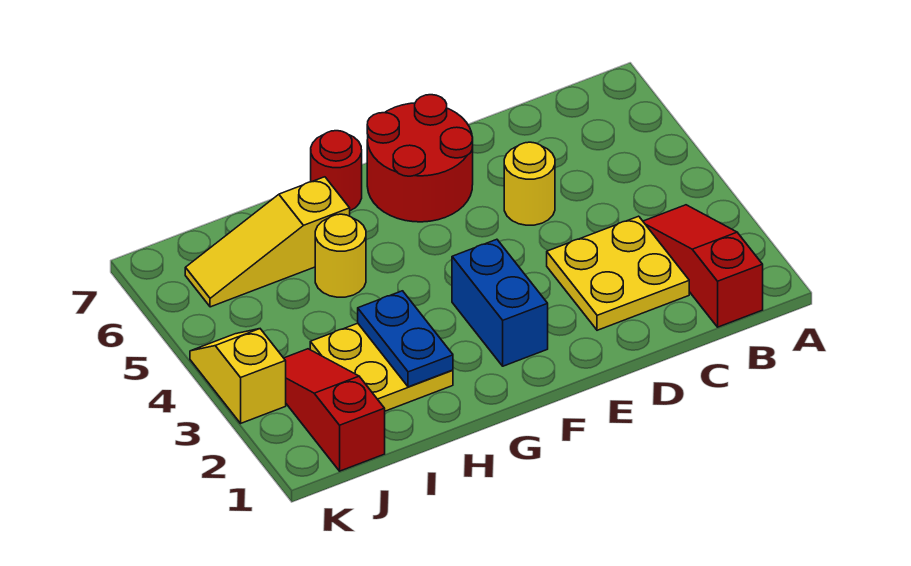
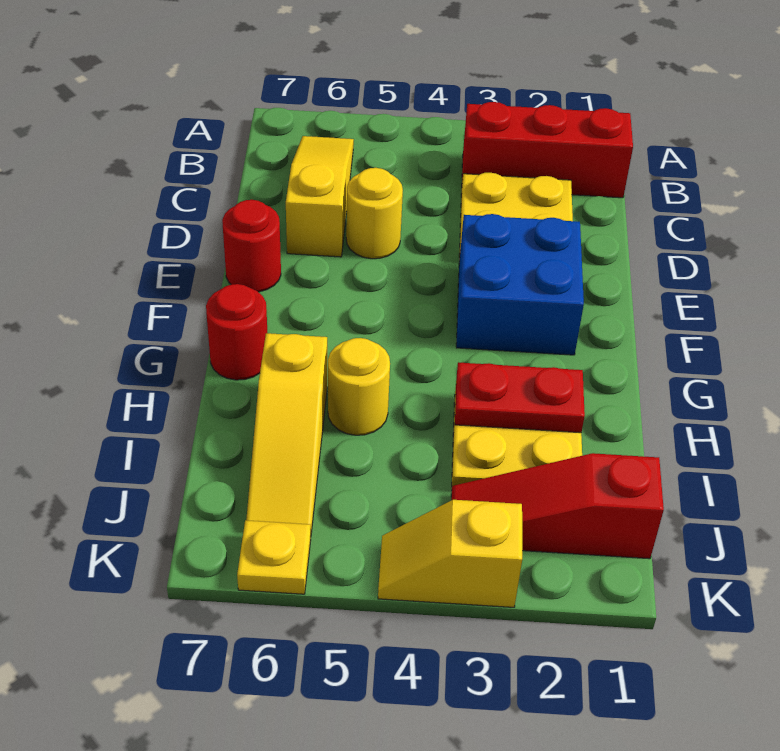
red slope B1:B3 level 1 top 1 -> red brick B1:B3 level 1
none -> yellow slope B6:D6 level 1 top D
red round brick E6:F7 level 1 -> red round brick E7 level 1
blue brick F2:F3 level 1 -> blue brick E2:F3 level 1
blue plate H2:H3 level 2 -> red plate H2:H3 level 2
none -> yellow plate K6 level 1

